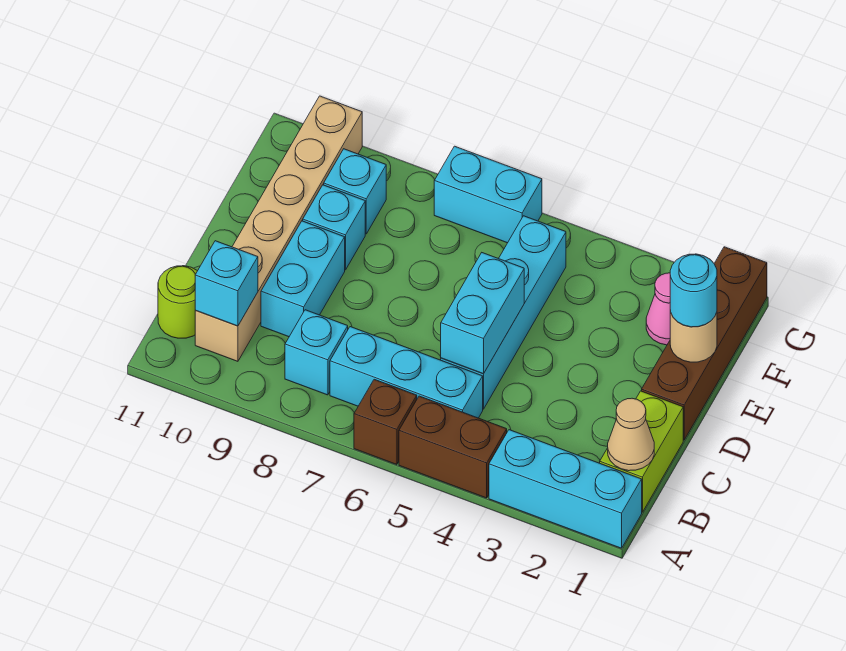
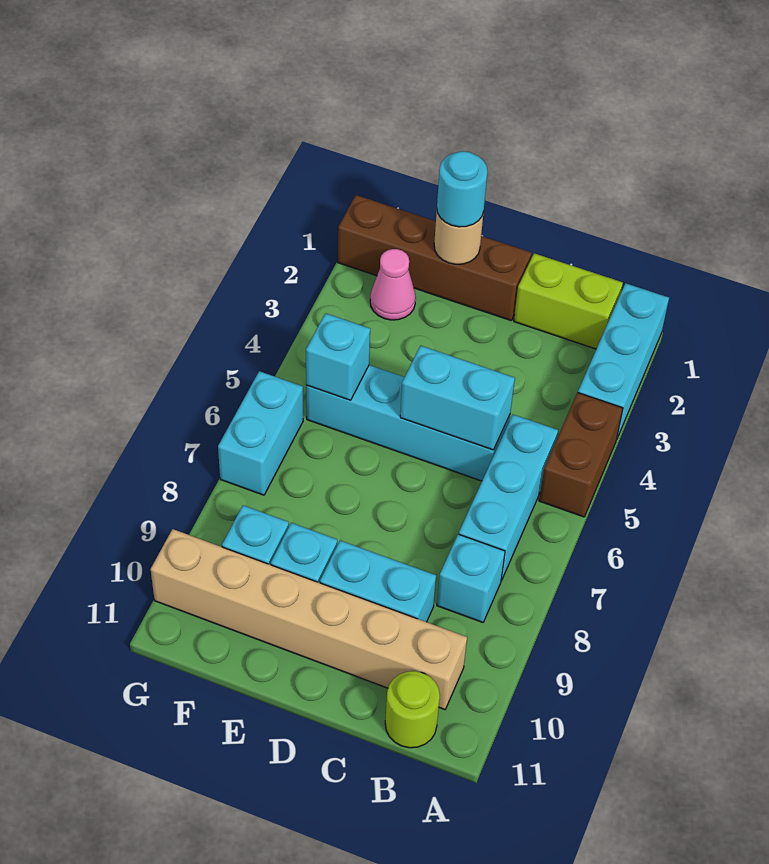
brown brick A6 level 1 -> none
tan cone B1 level 2 -> none
cyan brick B10 level 2 -> cyan brick F5 level 2

